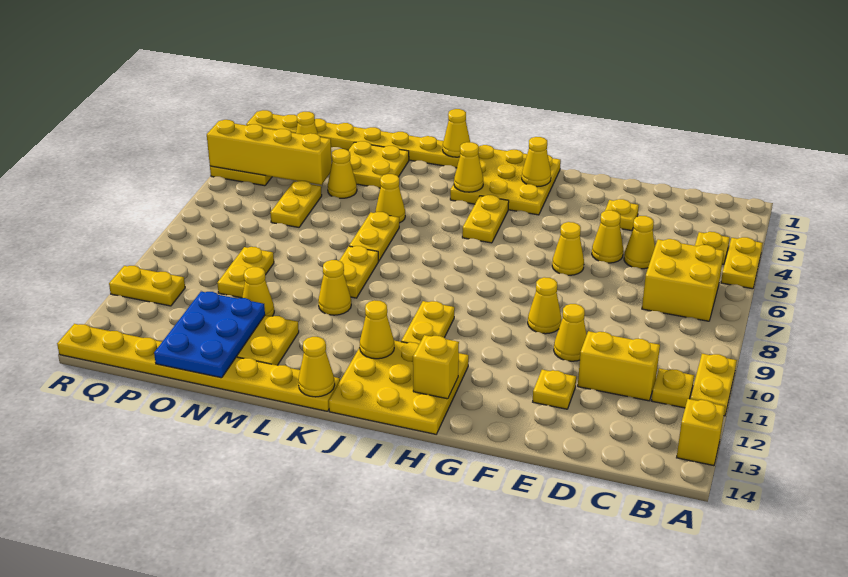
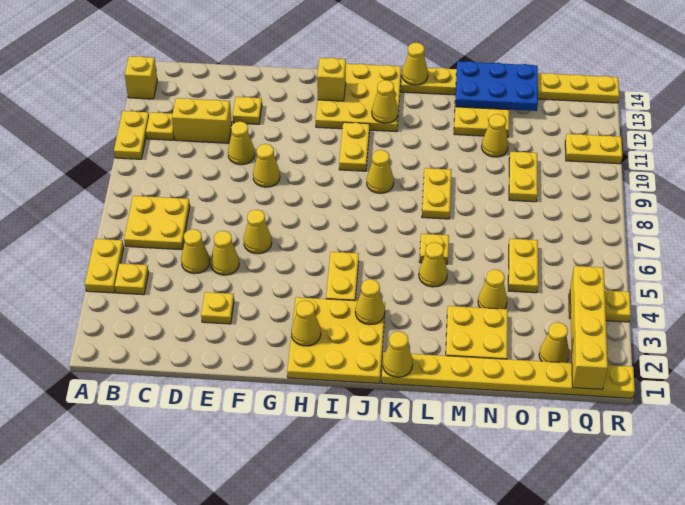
yellow brick B6:C7 level 1 -> yellow plate B6:C7 level 1
yellow plate L6:L7 level 1 -> yellow plate L6 level 1
yellow cone L10 level 1 -> yellow cone J9 level 1
blue plate N12:O14 level 2 -> blue plate M13:O14 level 2
yellow brick O4:R4 level 2 -> yellow brick Q1:Q4 level 2

